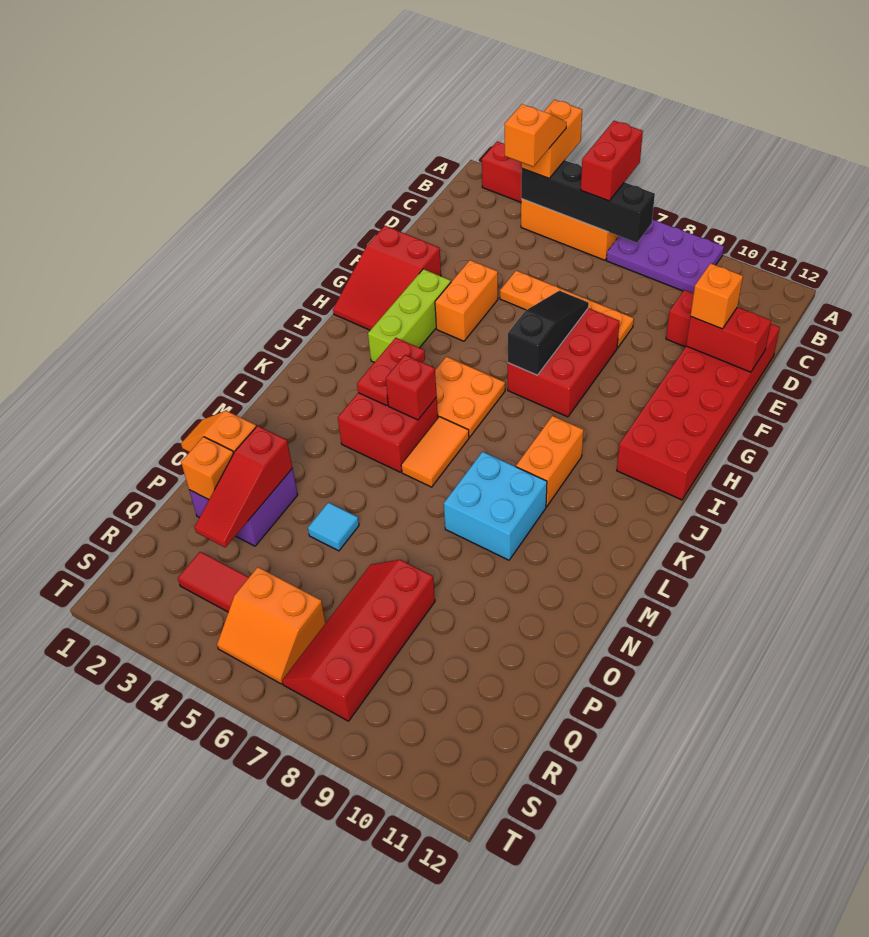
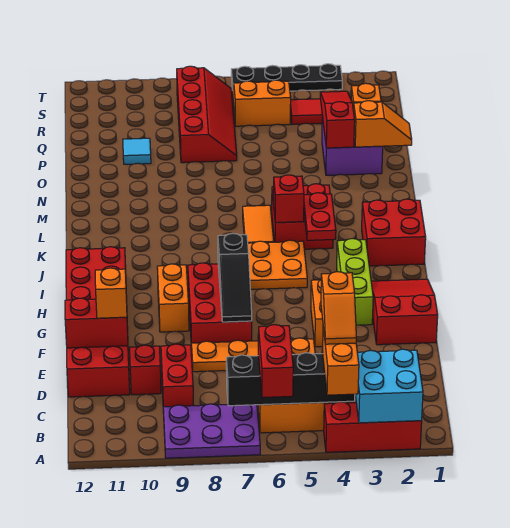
none -> red brick C9:D9 level 1
none -> red brick J1:K2 level 1
orange brick J9:K9 level 1 -> orange brick G9:H9 level 1
cyan brick L8:M9 level 1 -> cyan brick A2:B3 level 2
cyan tile O5 level 1 -> cyan tile P10 level 1
none -> black plate T3:T6 level 1

